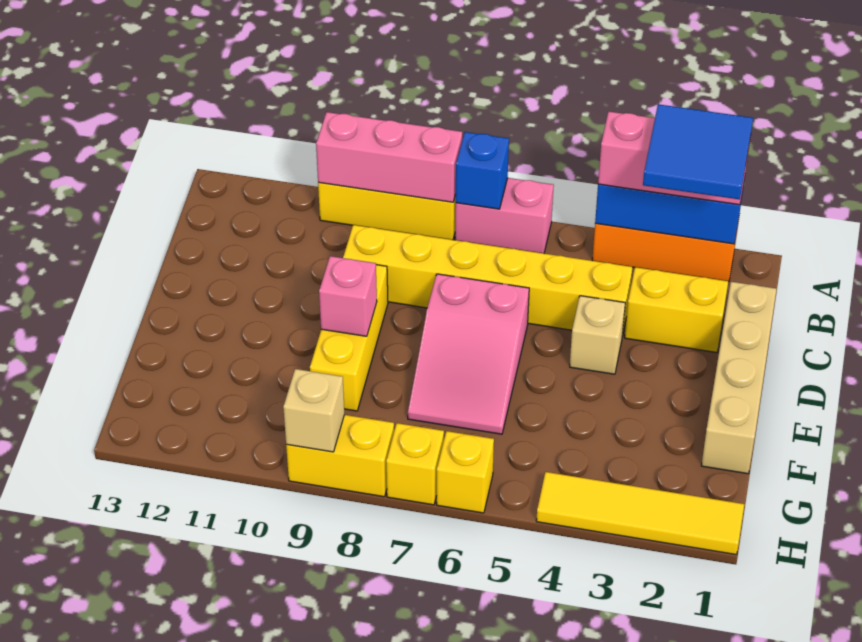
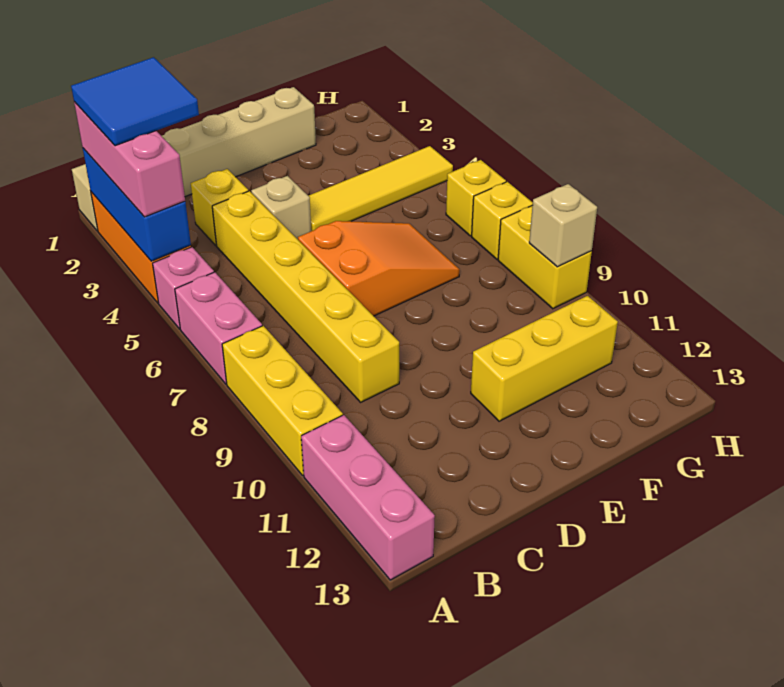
blue brick A7 level 2 -> none
pink brick A8:A10 level 2 -> pink brick A11:A13 level 1
tan brick C1:F1 level 1 -> tan brick A1:F1 level 1
yellow brick C2:C3 level 1 -> yellow brick C3 level 1
pink slope D6:F7 level 1 top D -> orange slope D6:F7 level 1 top D
yellow brick D9:F9 level 1 -> yellow brick E11:G11 level 1
pink brick E9 level 2 -> pink brick A5 level 1
yellow tile H1:H4 level 1 -> yellow tile E4:H4 level 1

